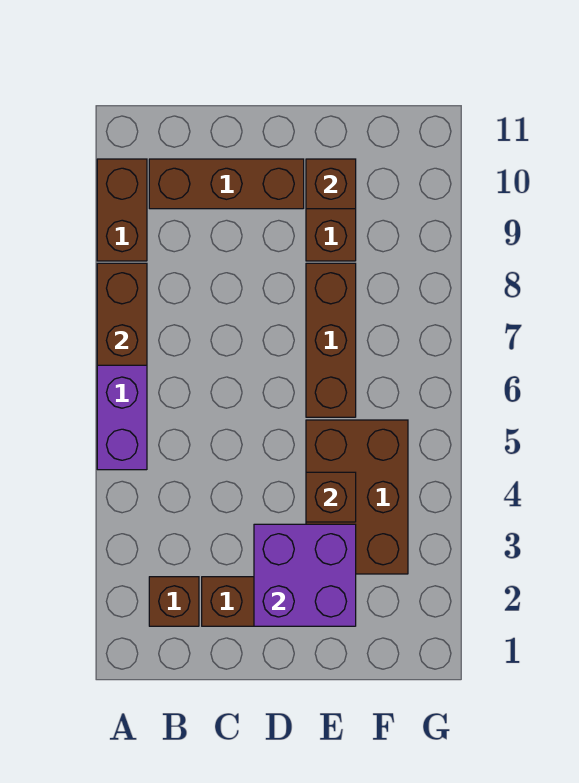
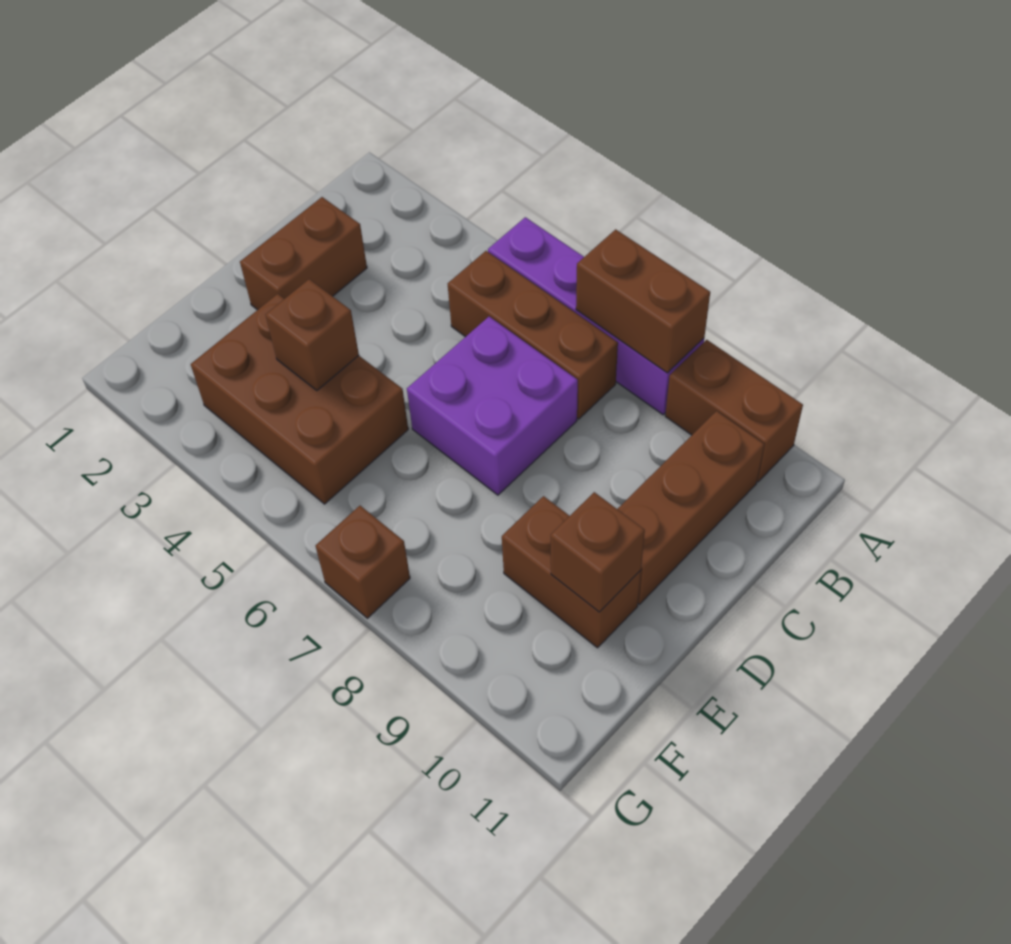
brown brick B2 level 1 -> brown brick G7 level 1
purple brick D2:E3 level 2 -> purple brick C6:D7 level 1
brown brick E6:E8 level 1 -> brown brick B5:B7 level 1

